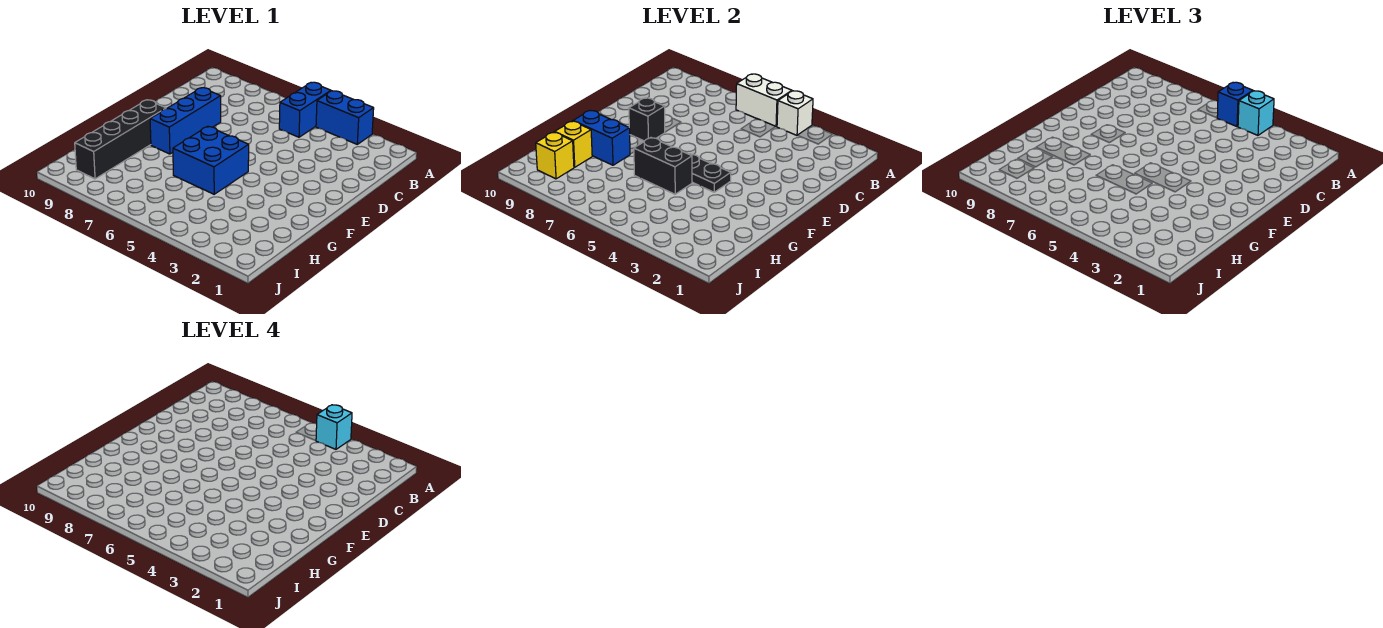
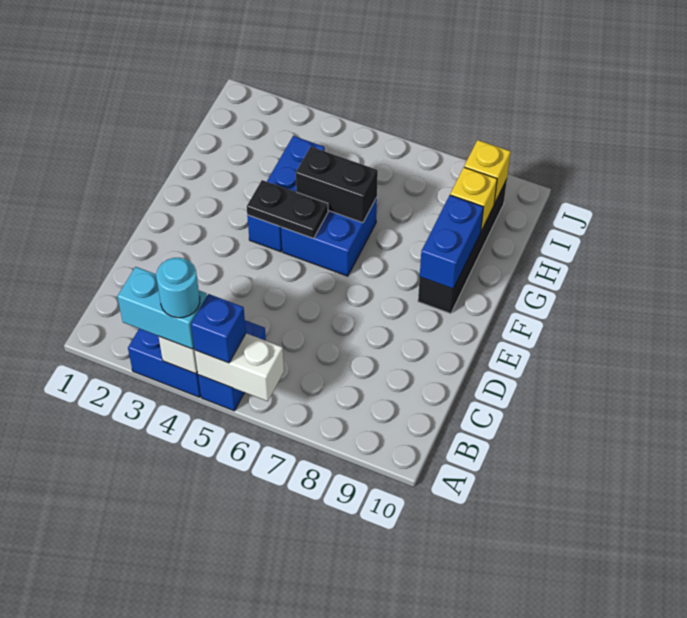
cyan brick A4 level 3 -> cyan brick A3:A4 level 3
cyan brick A4 level 4 -> cyan round brick A4 level 4
blue brick D8:F8 level 1 -> blue brick F4:H4 level 1
black brick E8 level 2 -> none
blue brick G8:G9 level 2 -> blue brick F9:G9 level 2

